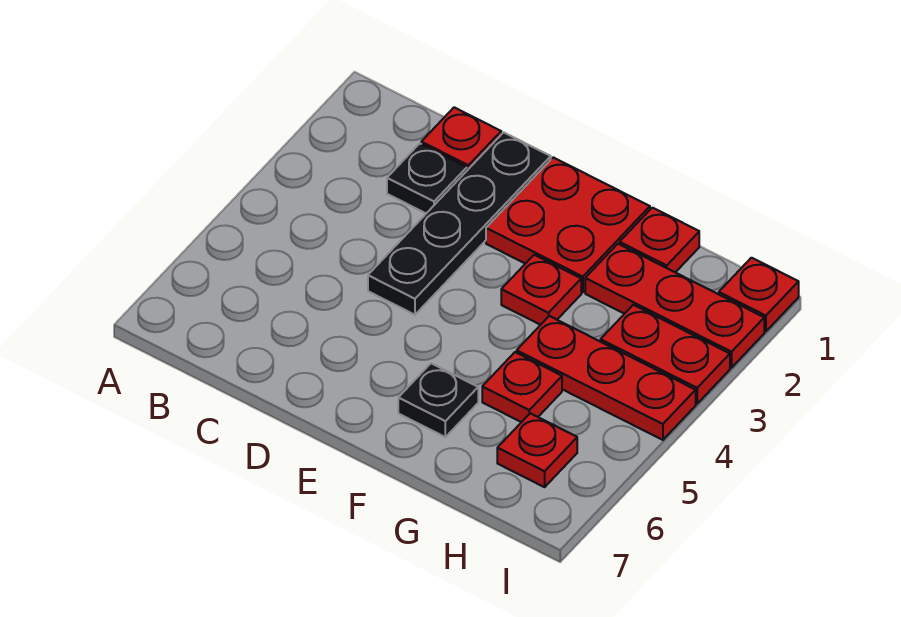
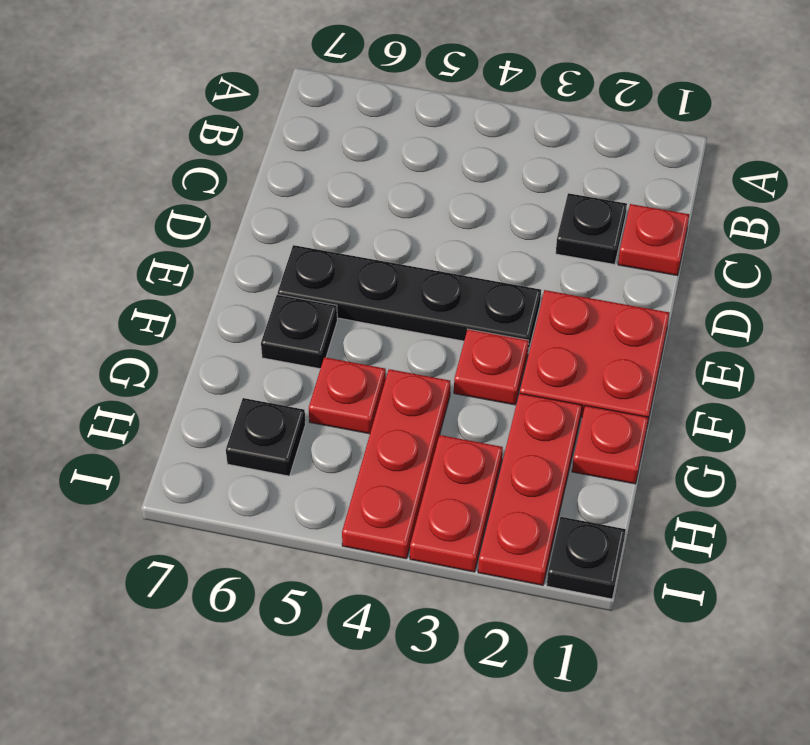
black plate D1:D4 level 1 -> black plate E3:E6 level 1
red plate H6 level 1 -> black plate H6 level 1
red plate I1 level 1 -> black plate I1 level 1

